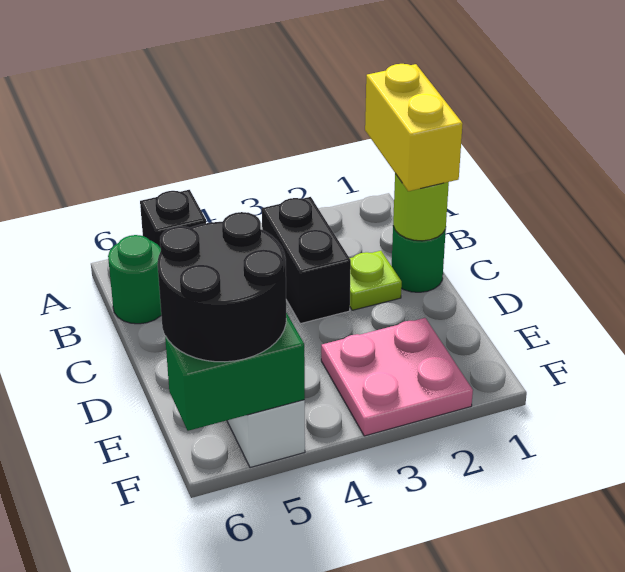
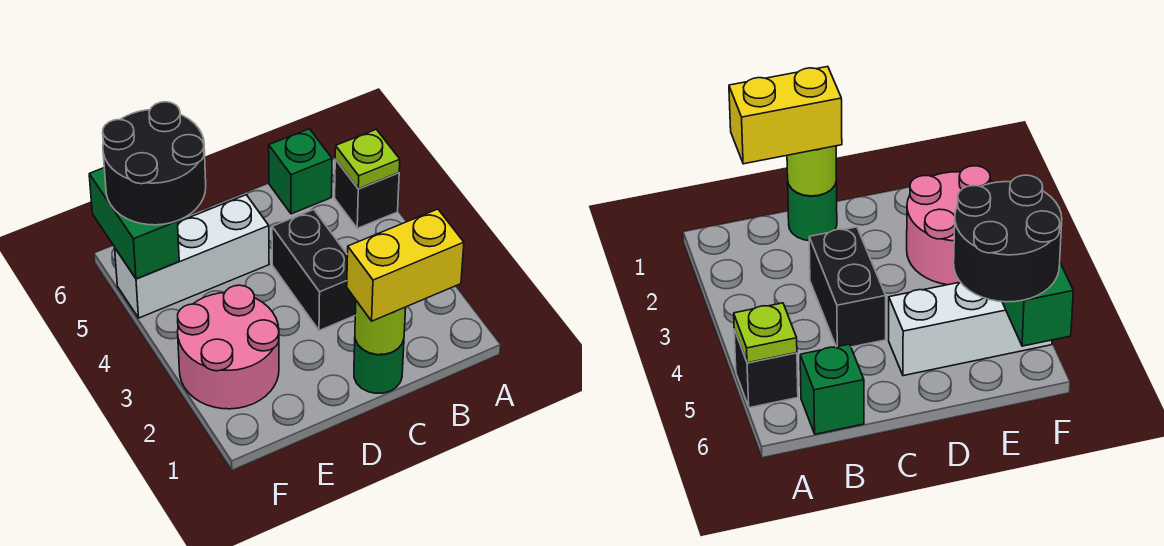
black brick B3:C3 level 1 -> black brick C3:C4 level 1
green round brick B6 level 1 -> green brick B6 level 1
lime plate C2 level 1 -> lime plate A5 level 2
pink plate E2:F3 level 1 -> pink round brick E2:F3 level 1

